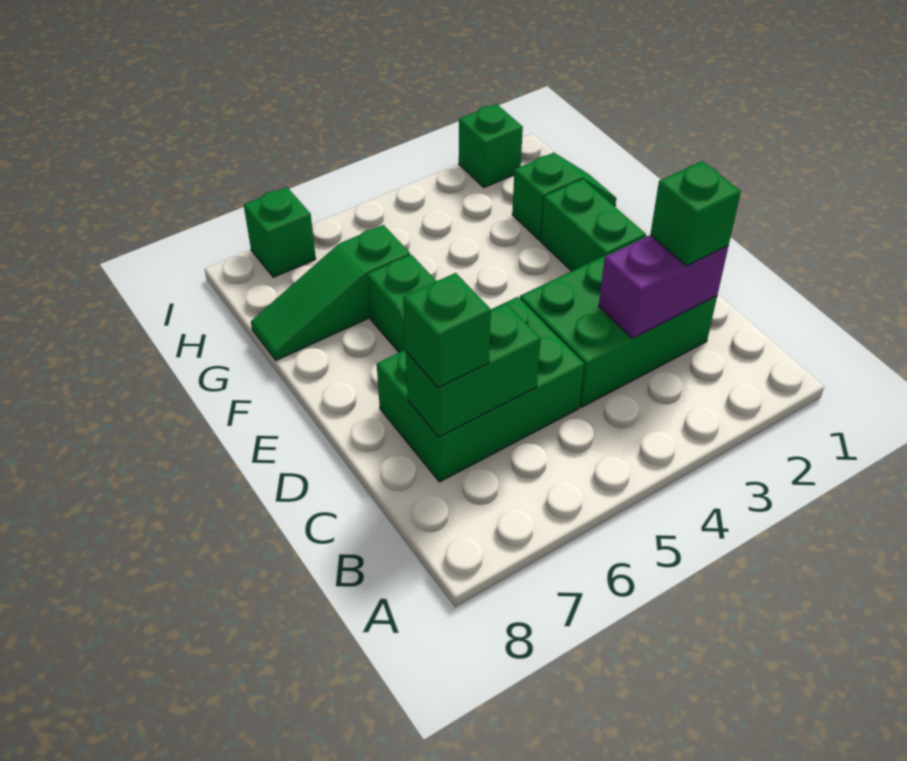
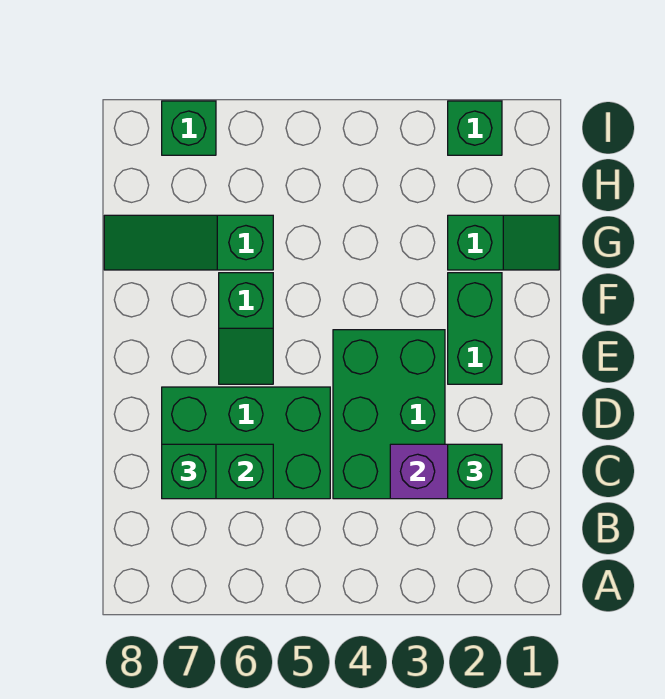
green brick C2:D4 level 1 -> green brick C3:E4 level 1

